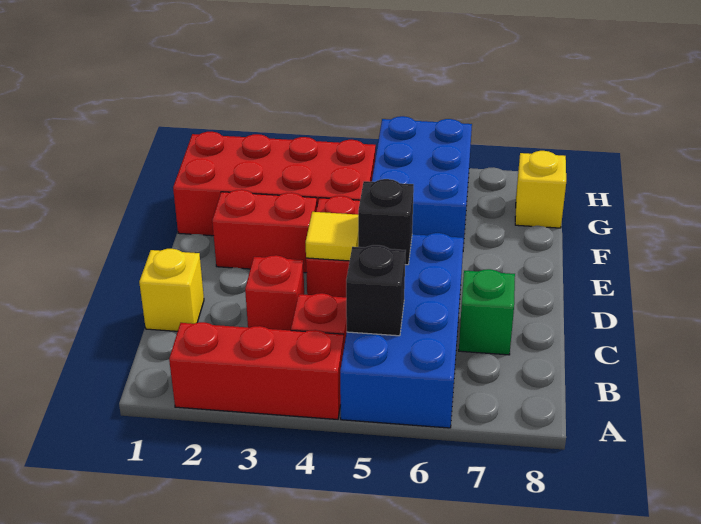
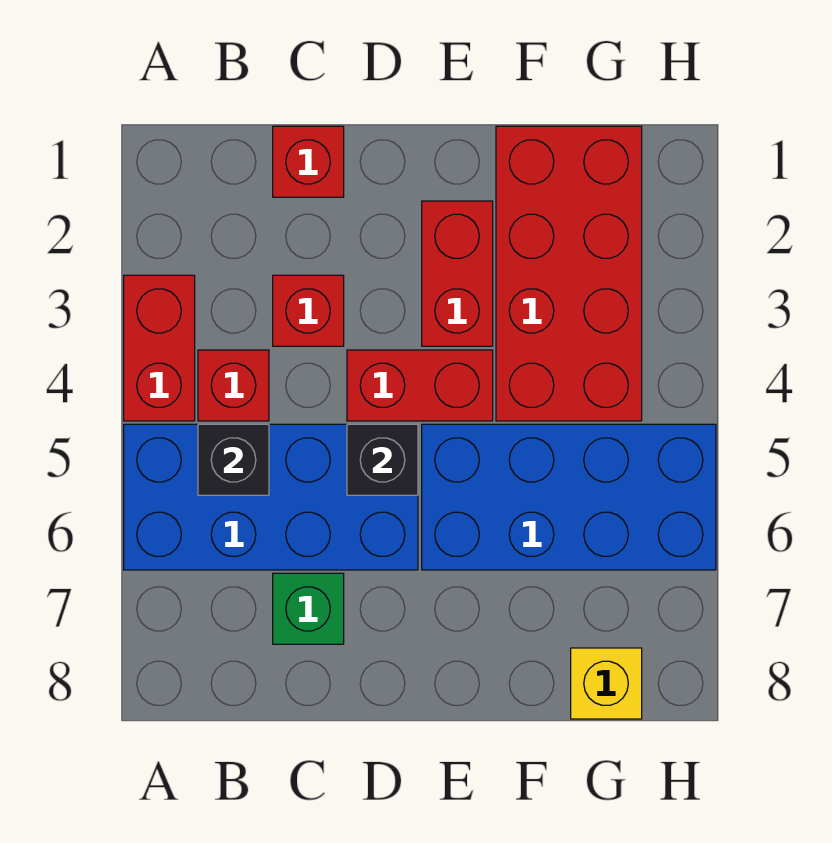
red brick A2:A4 level 1 -> red brick A3:A4 level 1
yellow brick C1 level 1 -> red brick C1 level 1
yellow tile D4 level 2 -> none
blue brick F5:H6 level 1 -> blue brick E5:H6 level 1

